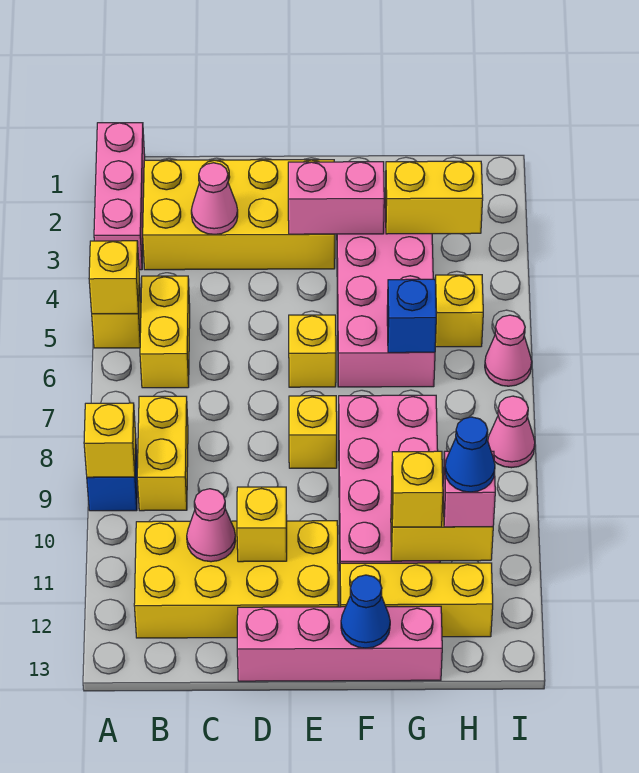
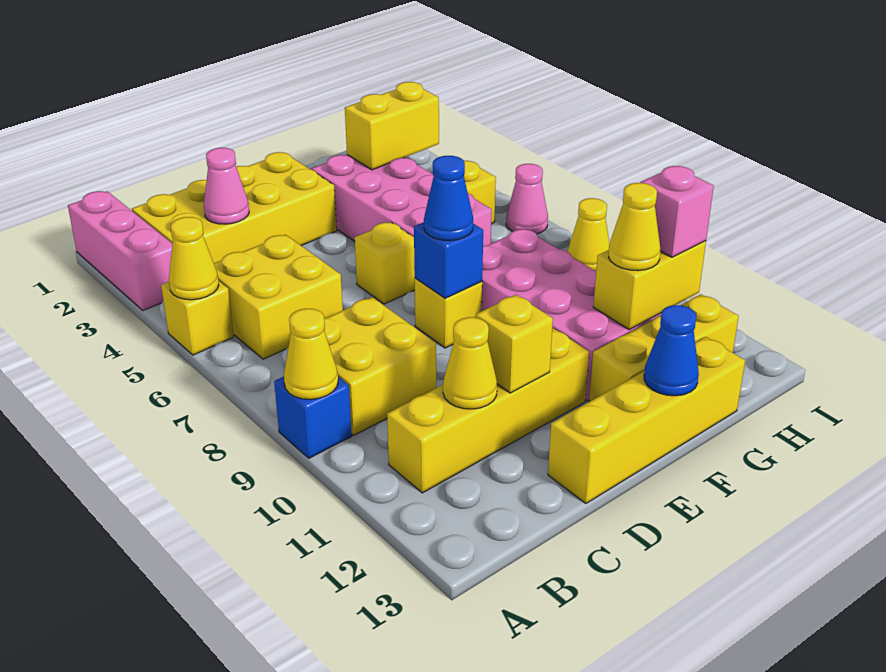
yellow brick A5 level 2 -> yellow cone A5 level 2
yellow brick A9 level 2 -> yellow cone A9 level 2
yellow brick B5:B6 level 1 -> yellow brick B5:C6 level 1
yellow brick B8:B9 level 1 -> yellow brick B8:C9 level 1
yellow brick B11:E12 level 1 -> yellow brick B11:E11 level 1
pink cone C11 level 2 -> yellow cone C11 level 2
pink brick D13:G13 level 1 -> yellow brick D13:G13 level 1
pink brick E3:F3 level 2 -> none
blue brick G6 level 2 -> blue brick E8 level 2
yellow brick G11 level 3 -> yellow cone G11 level 3
blue cone H11 level 4 -> blue cone E8 level 3
pink cone I8 level 1 -> yellow cone I8 level 1

